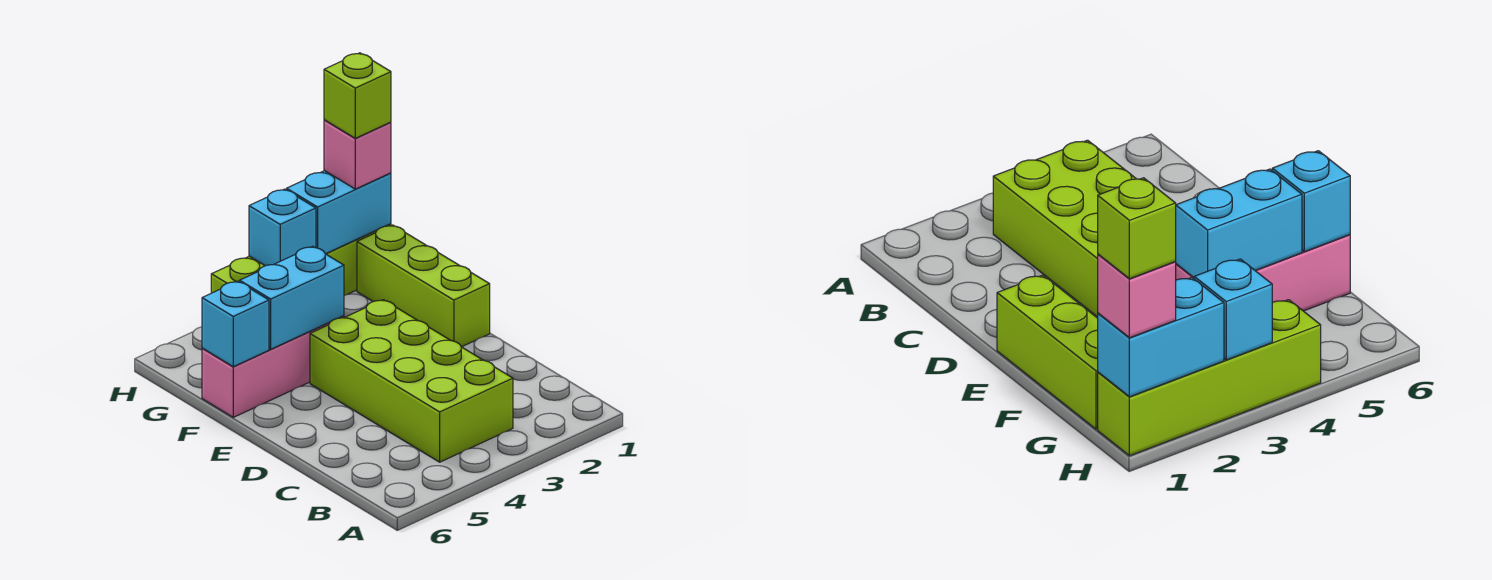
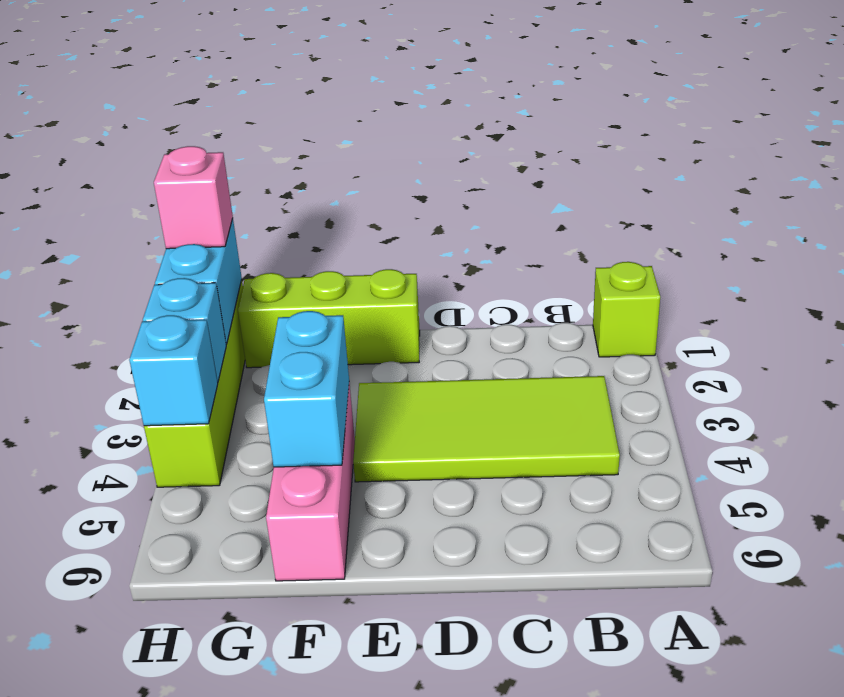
lime brick B3:E4 level 1 -> lime tile B3:E4 level 1
cyan brick F6 level 2 -> cyan brick H4 level 2
lime brick H1 level 4 -> lime brick A1 level 1

